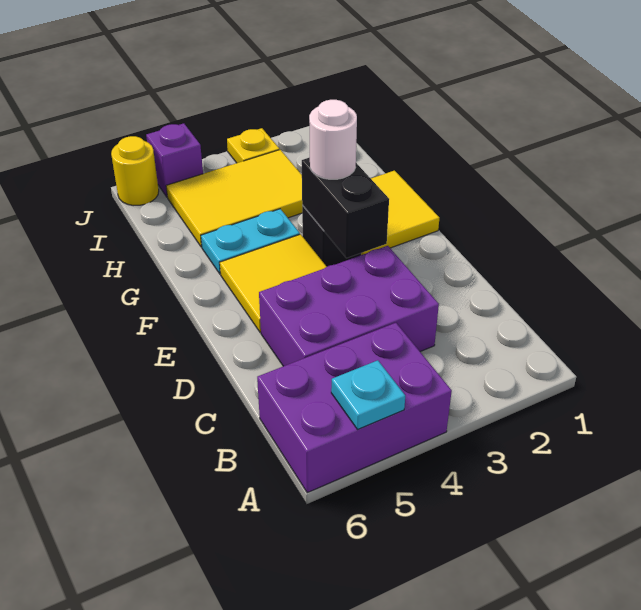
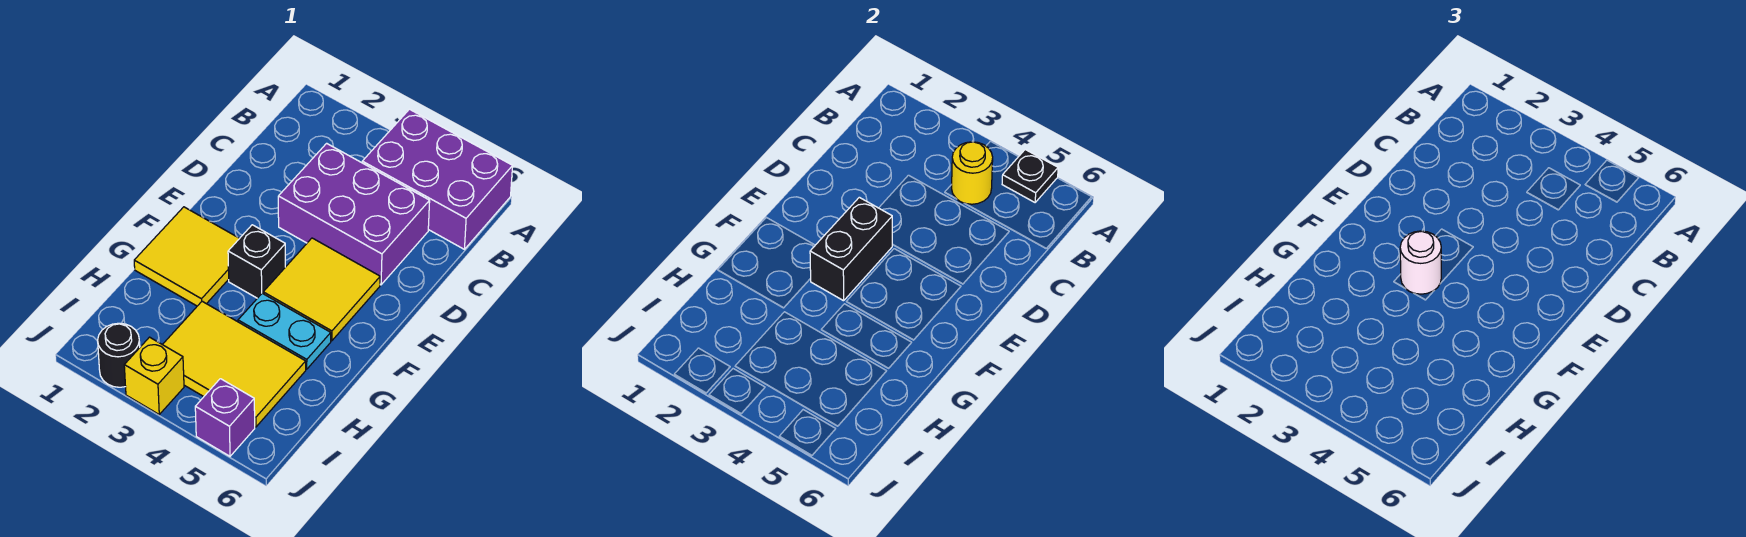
cyan plate A5 level 2 -> black plate A5 level 2
none -> black round brick J2 level 1
yellow plate J3 level 1 -> yellow brick J3 level 1
yellow round brick J6 level 1 -> yellow round brick B4 level 2

